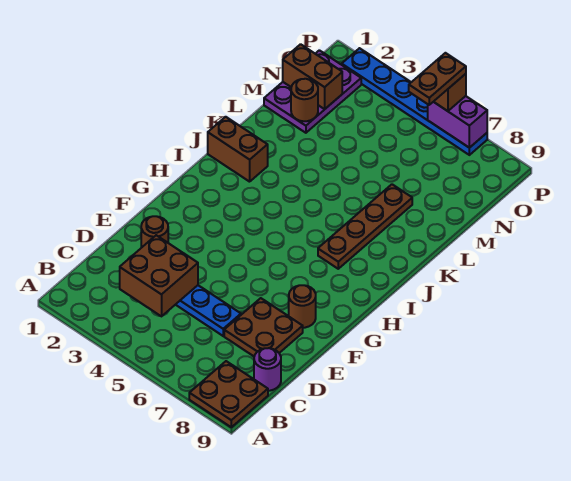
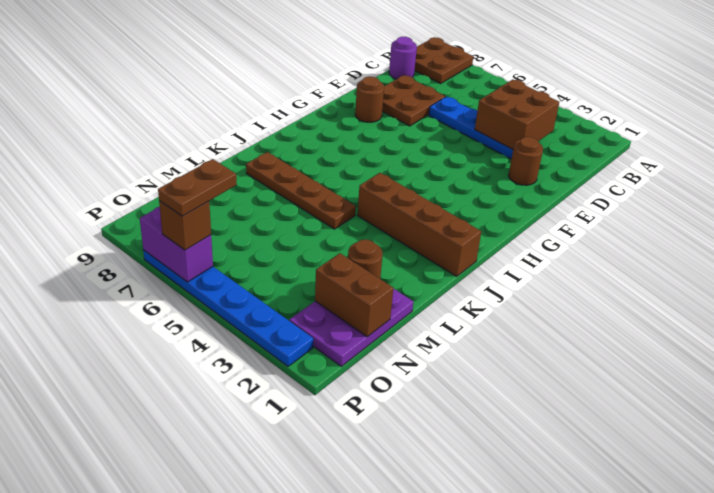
brown plate I7:L7 level 1 -> brown plate K5:K8 level 1
brown brick J1:J2 level 1 -> brown brick J1:J4 level 1

